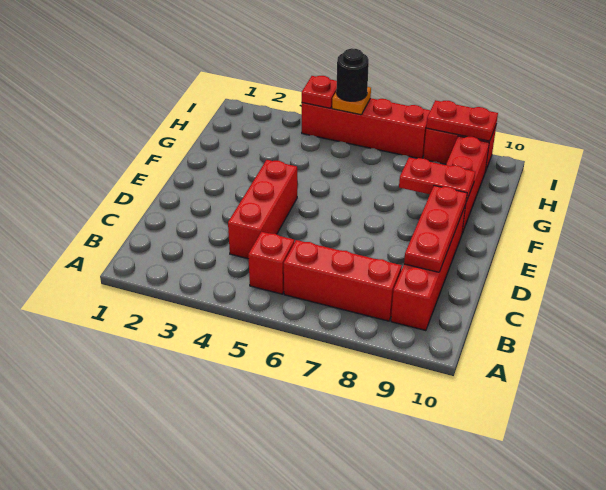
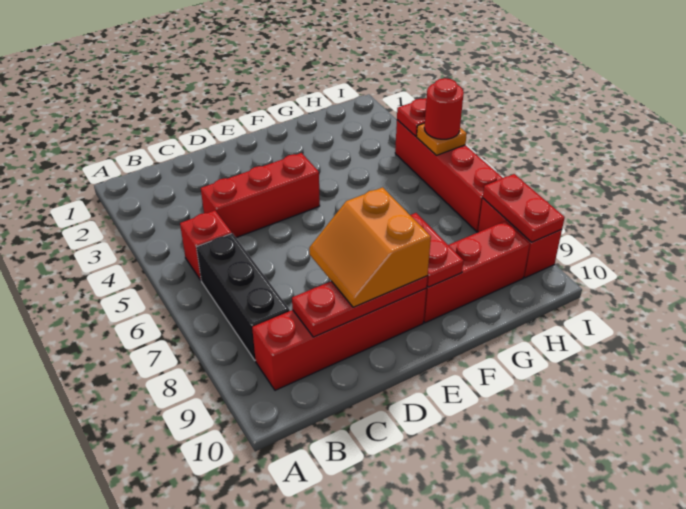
red brick B6:B8 level 1 -> black brick B6:B8 level 1
none -> orange slope D8:E9 level 3 top E
black round brick I5 level 3 -> red round brick I5 level 3

